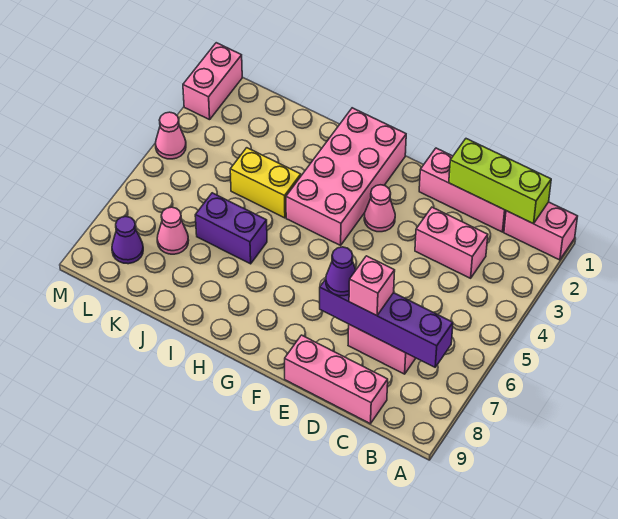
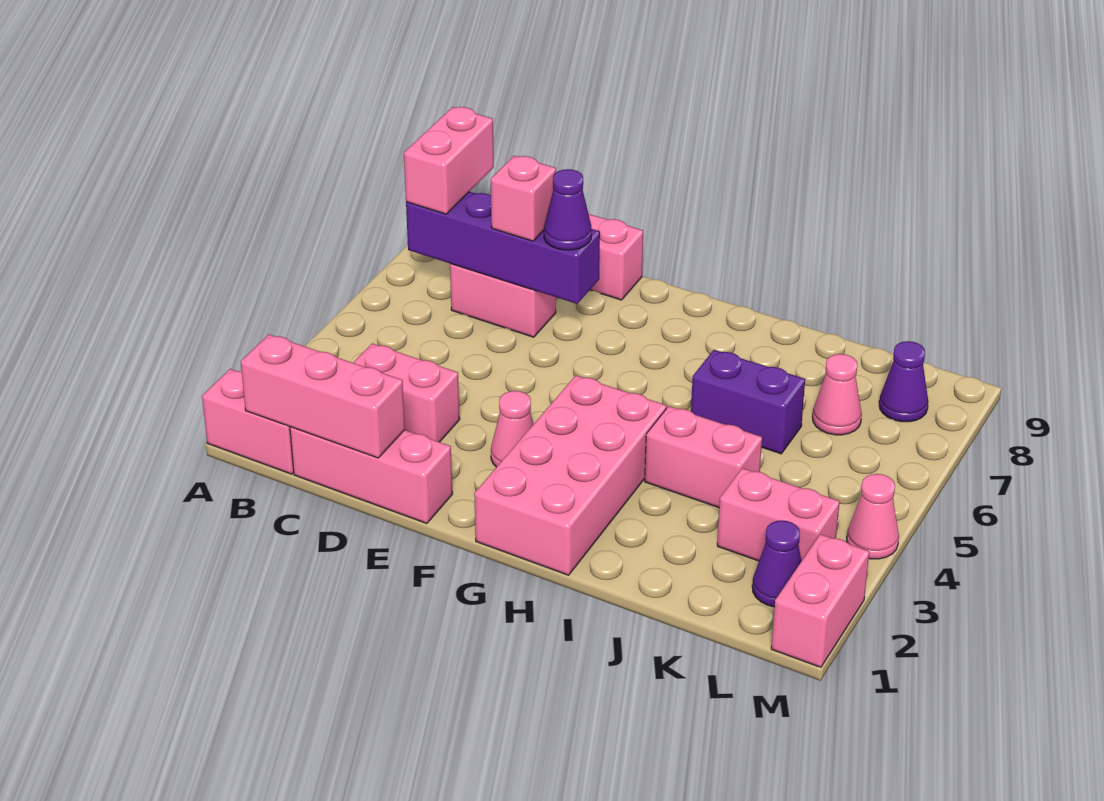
lime brick B1:D1 level 2 -> pink brick B1:D1 level 2
none -> pink brick B7:B8 level 3
yellow brick I4:J4 level 1 -> pink brick I4:J4 level 1
none -> pink brick K3:L3 level 1
none -> purple cone L2 level 1

